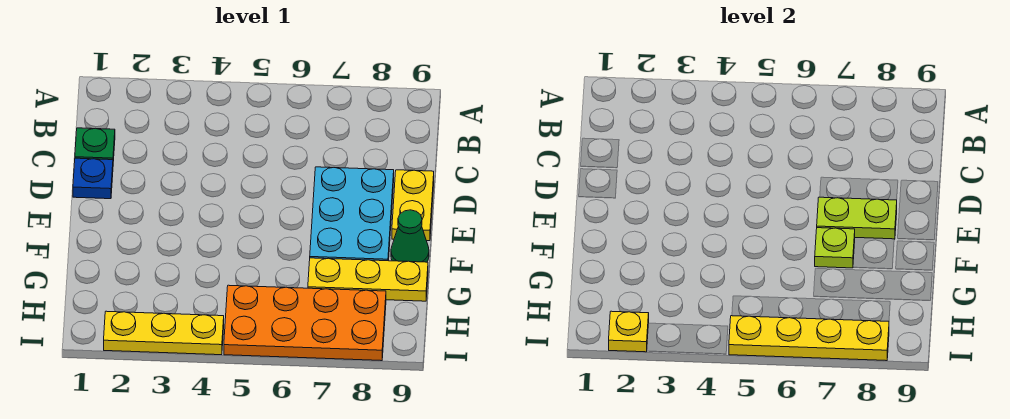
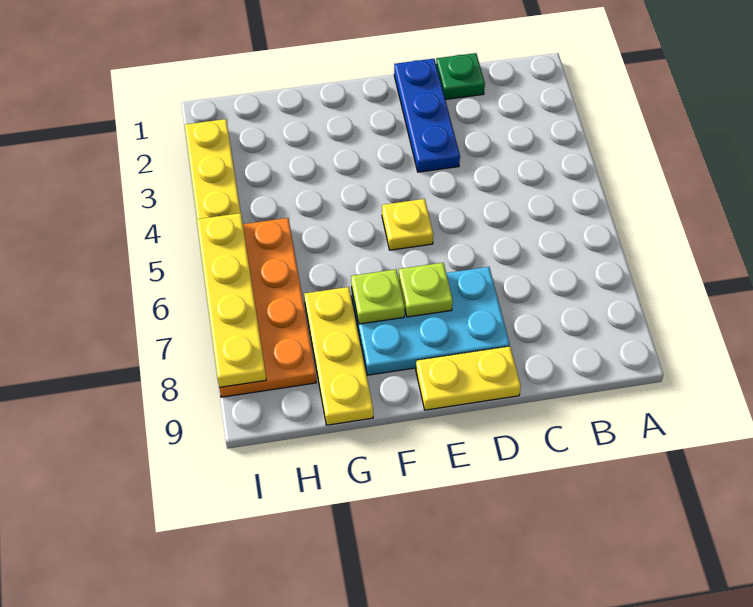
blue plate D1 level 1 -> blue plate D1:D3 level 1
lime plate E7:E8 level 2 -> lime plate E7 level 2
green cone F9 level 1 -> none
yellow plate I2 level 2 -> yellow plate E5 level 1

